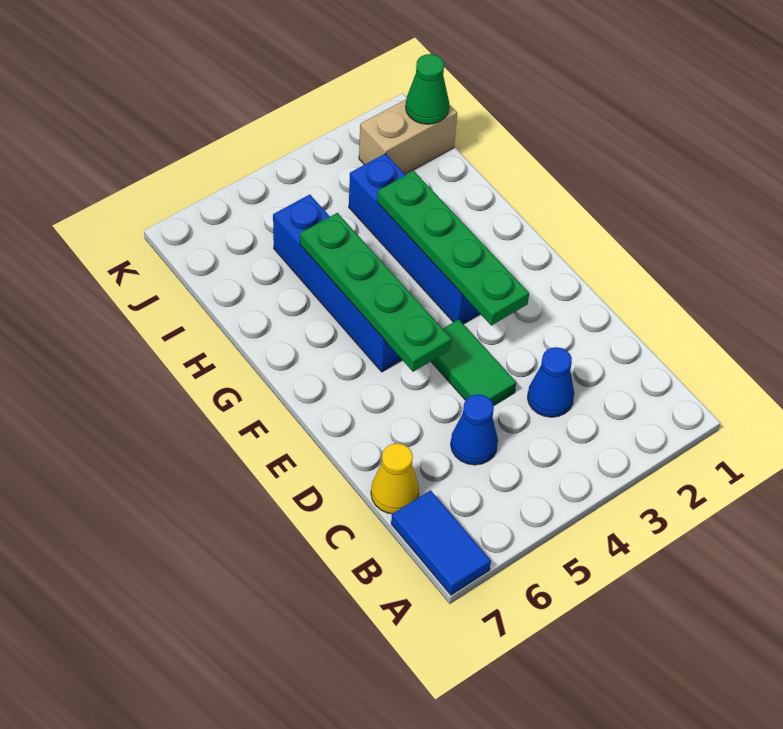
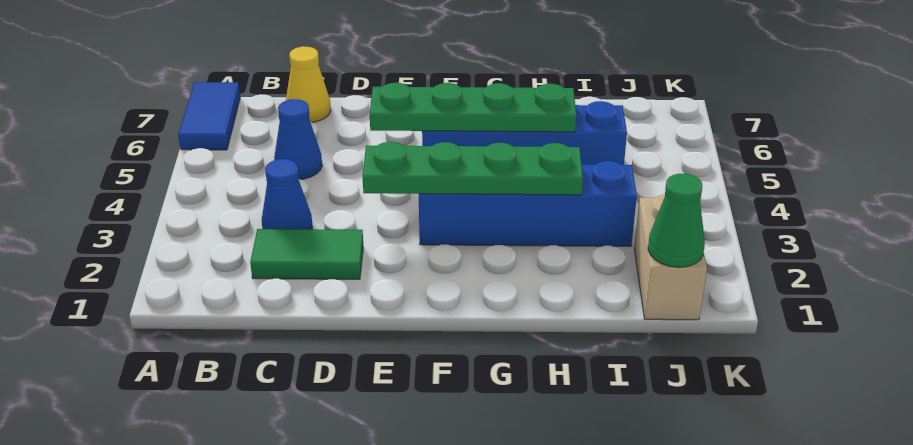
blue tile A7:B7 level 1 -> blue tile A6:A7 level 1
green tile D4:E4 level 1 -> green tile C2:D2 level 1

